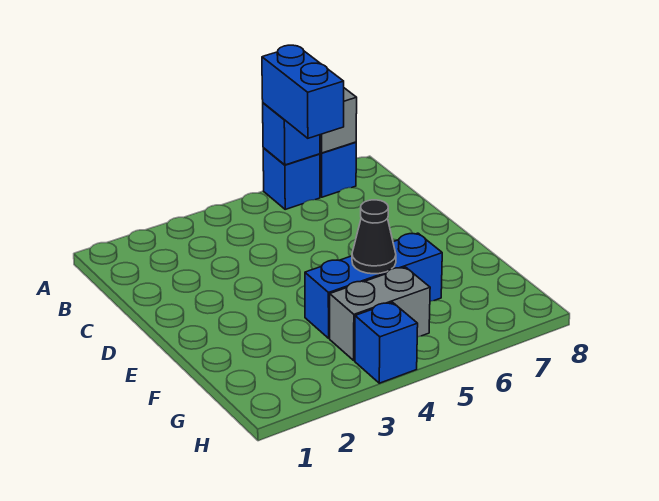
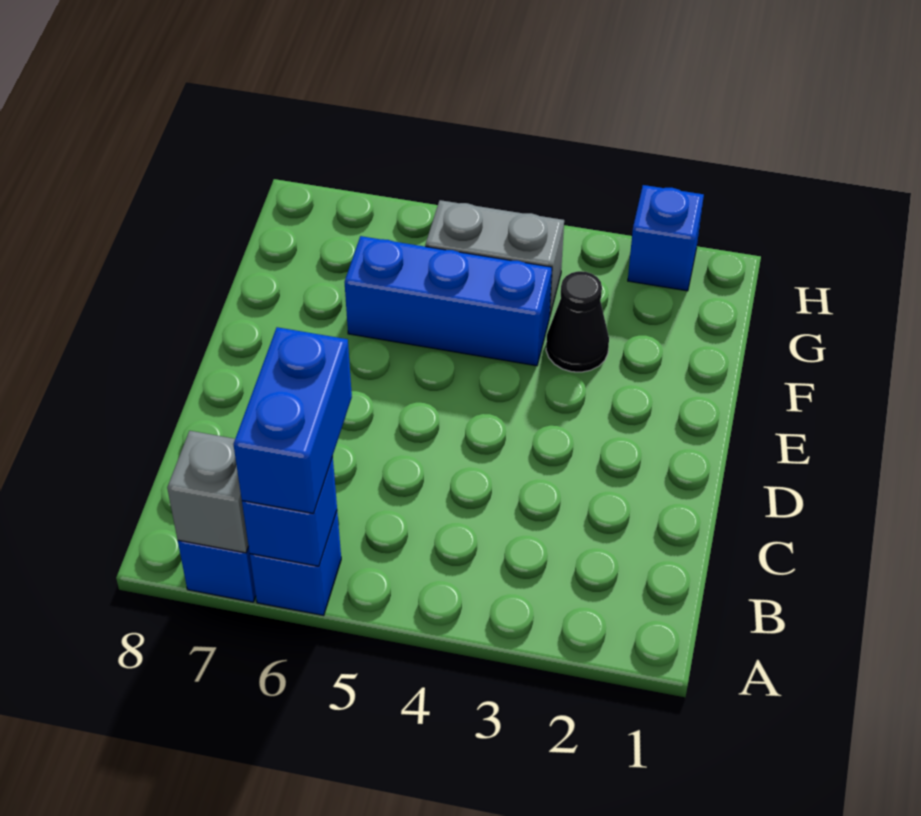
black cone F5 level 2 -> black cone F3 level 1
blue brick H4 level 1 -> blue brick H2 level 1

